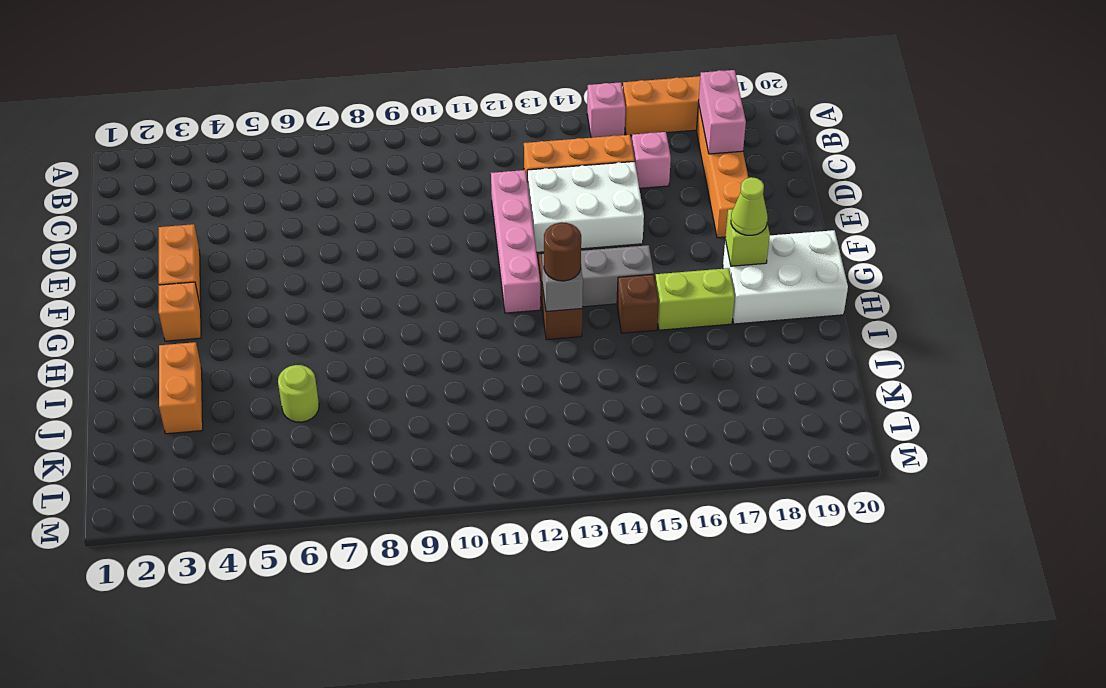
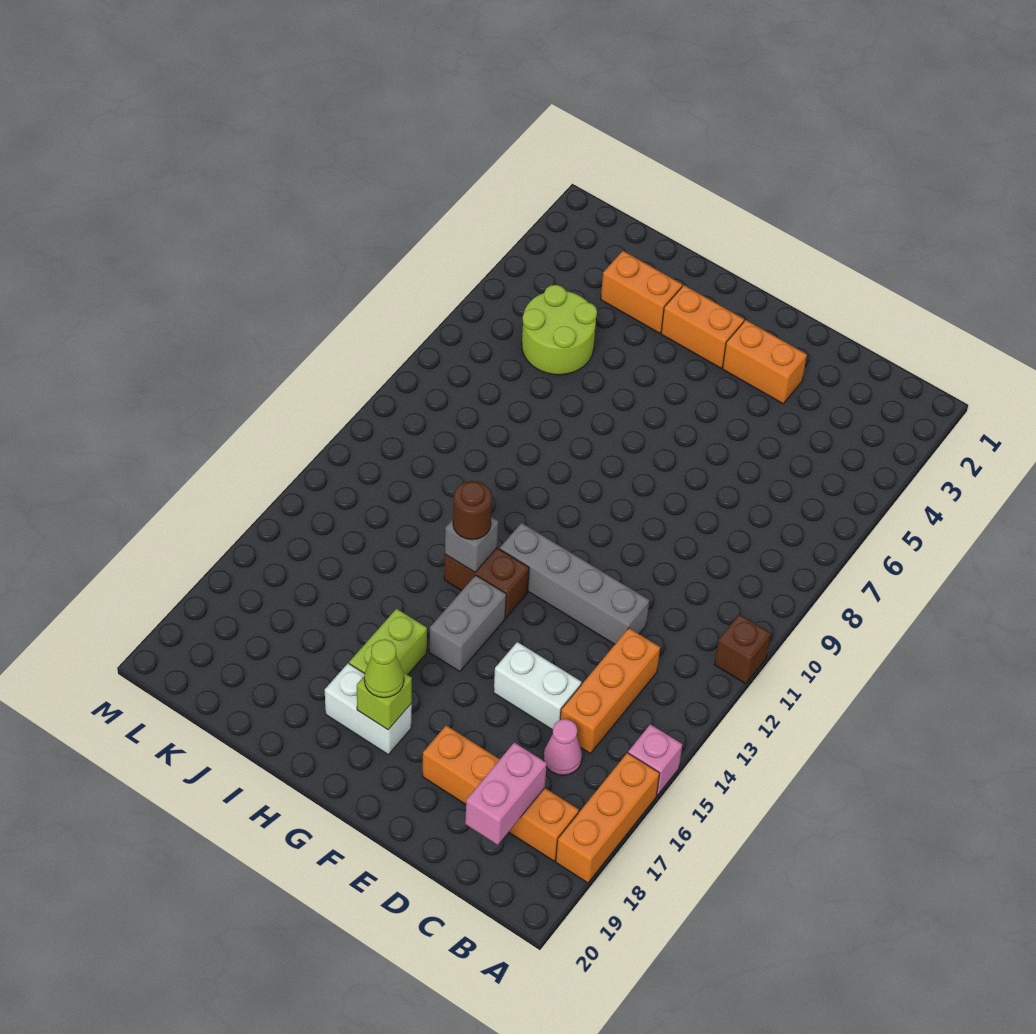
pink brick B18:C18 level 2 -> pink brick C18:C19 level 2
pink brick C16 level 1 -> pink cone C16 level 1
pink brick D12:G12 level 1 -> grey brick D12:G12 level 1
white brick D13:E15 level 1 -> white brick D15:E15 level 1
orange brick G3 level 1 -> orange brick G3:H3 level 1
white brick G18:H20 level 1 -> white brick G18:H18 level 1
brown brick H15 level 1 -> brown brick A11 level 1
lime round brick J6 level 1 -> lime round brick J5:K6 level 1

